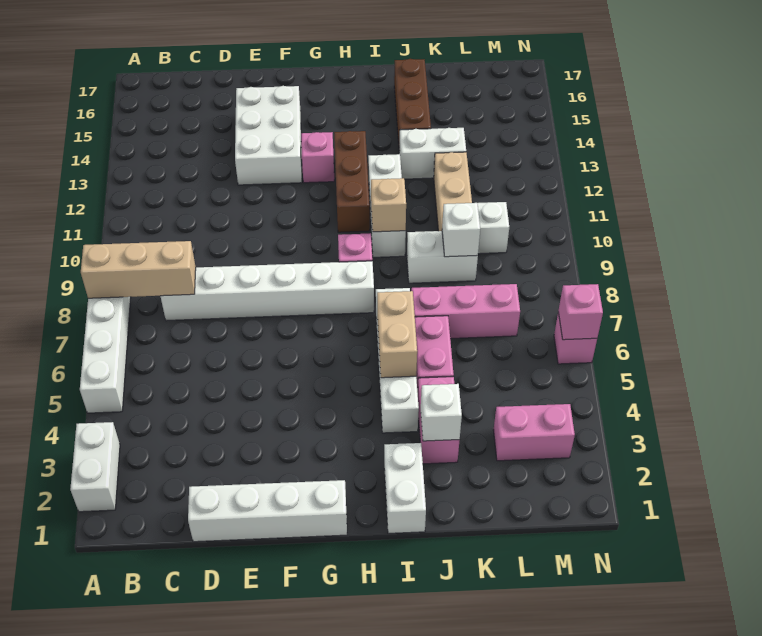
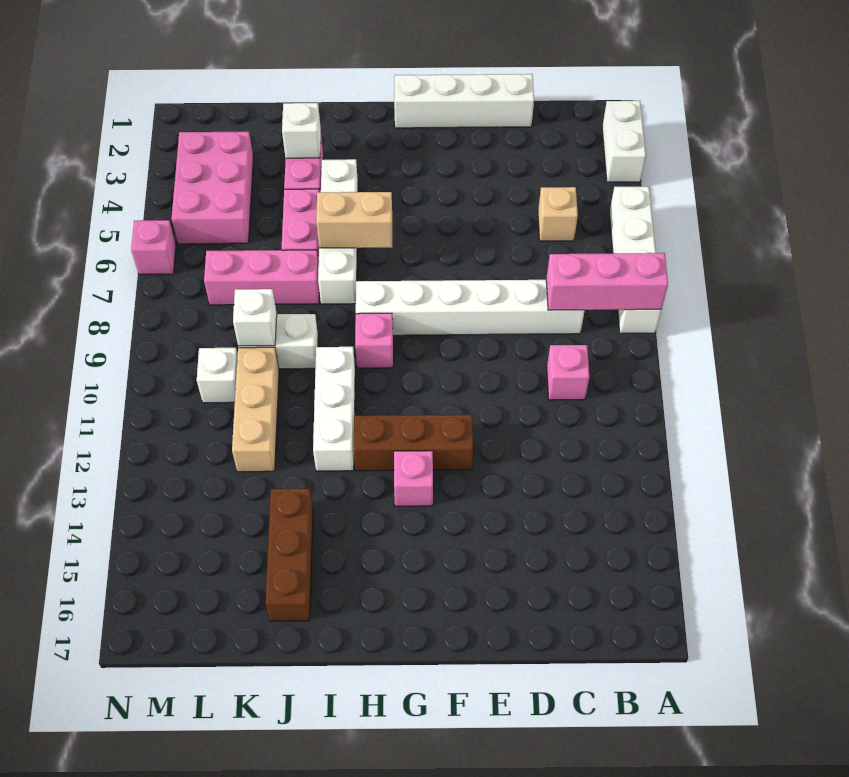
tan brick A8:C8 level 2 -> pink brick A8:C8 level 2
white brick E13:F15 level 1 -> none
brown brick H11:H13 level 1 -> brown brick F12:H12 level 1
white brick I1:I2 level 1 -> none
tan brick I5:I6 level 2 -> tan brick H6:I6 level 2
tan brick I10 level 2 -> tan brick C5 level 1
white brick J13:K13 level 1 -> none
pink brick L3:M3 level 1 -> pink brick L3:M5 level 1
pink brick N6 level 2 -> pink brick C10 level 1

